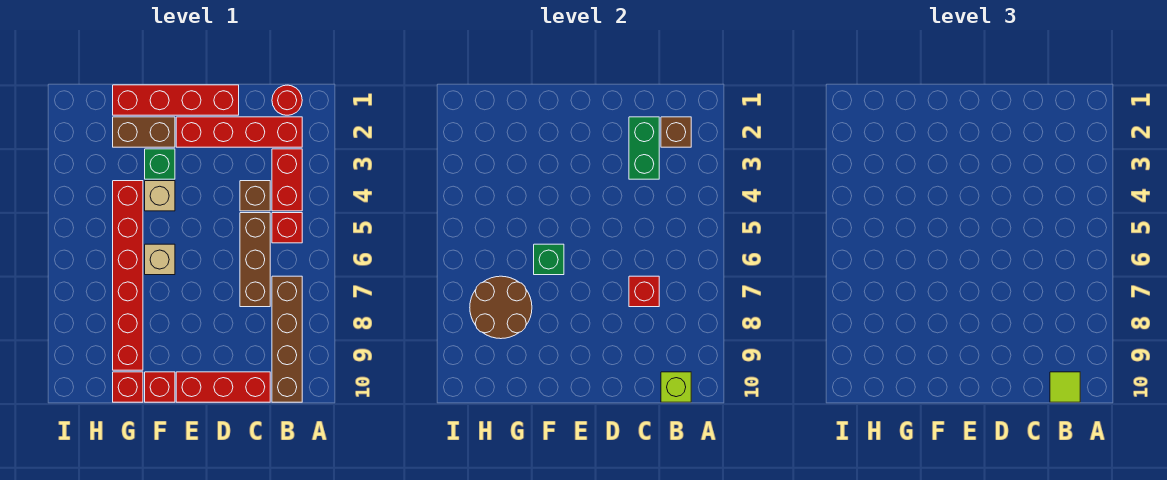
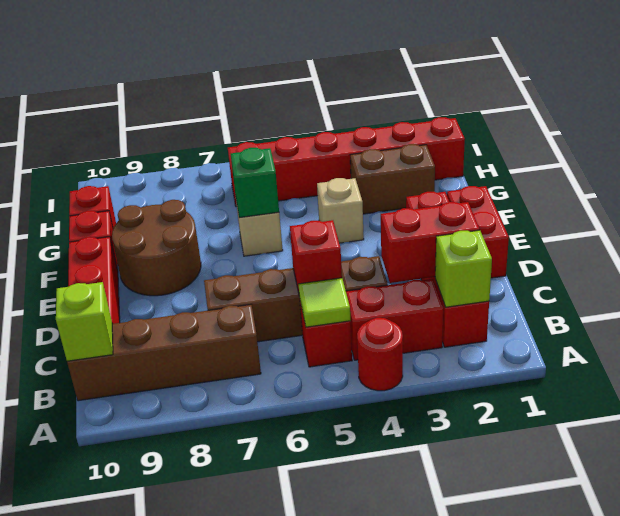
red round brick B1 level 1 -> red round brick A4 level 1
brown brick B2 level 2 -> lime brick B2 level 2
lime tile B10 level 3 -> lime tile B5 level 2
green brick C2:C3 level 2 -> red brick C2:C3 level 2
red brick C7 level 2 -> red brick C5 level 2
red brick D1:G1 level 1 -> red brick D1:E1 level 1
brown brick F2:G2 level 1 -> brown brick G2:G3 level 1
green brick F3 level 1 -> none
red brick G4:G9 level 1 -> red brick H1:H6 level 1
brown round brick G7:H8 level 2 -> brown round brick E8:F9 level 1

